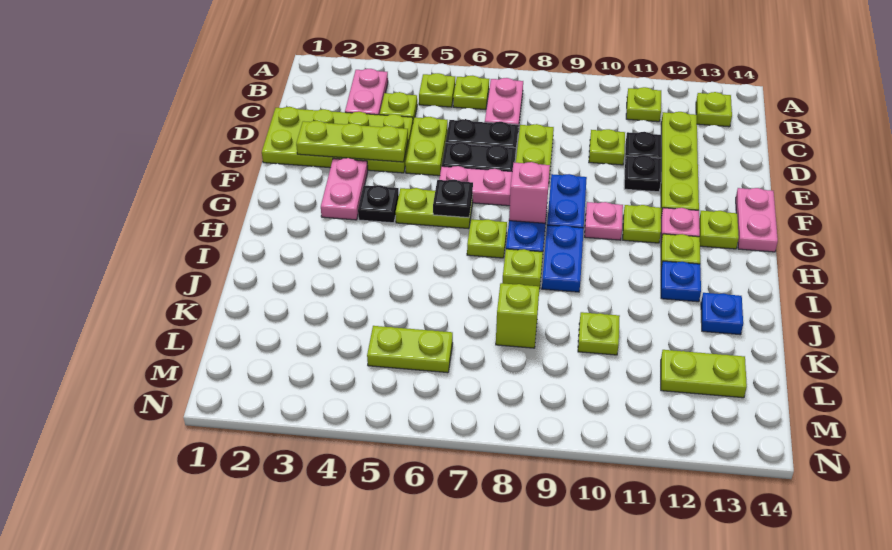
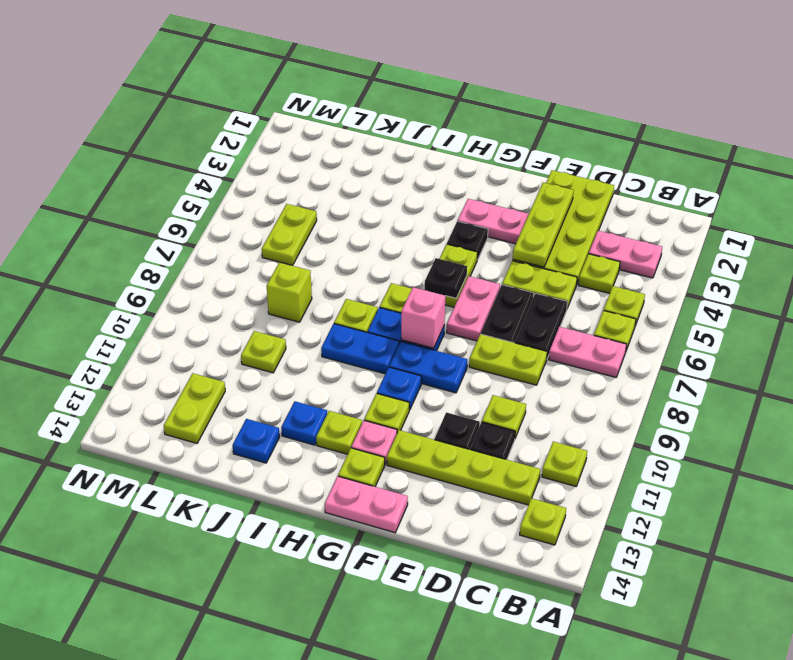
pink plate G10 level 1 -> blue plate G10 level 1

